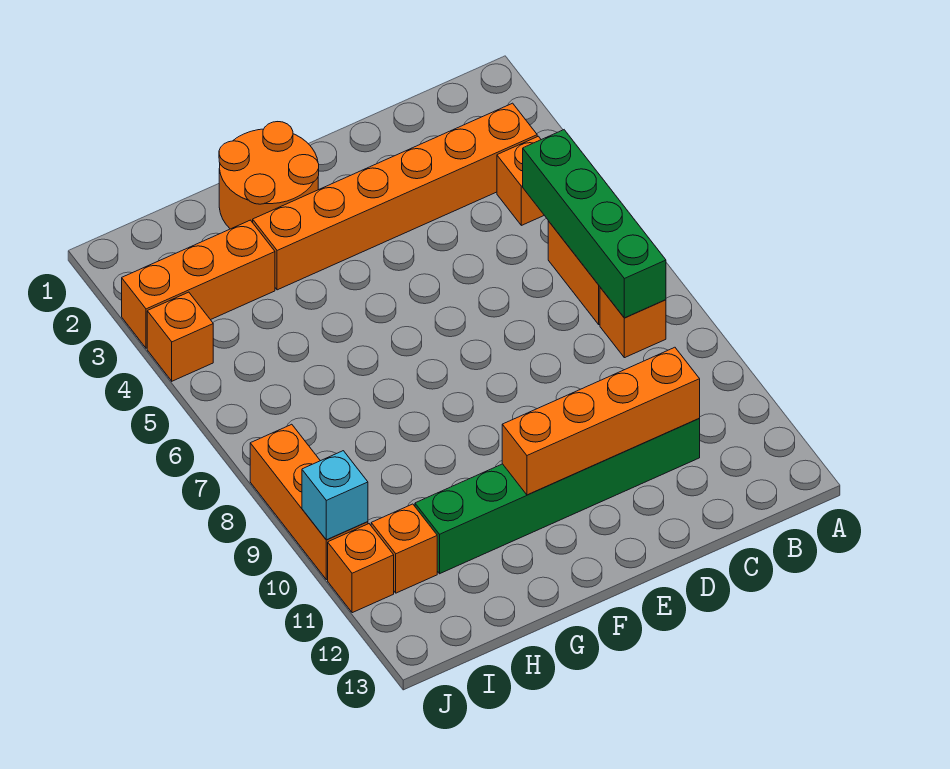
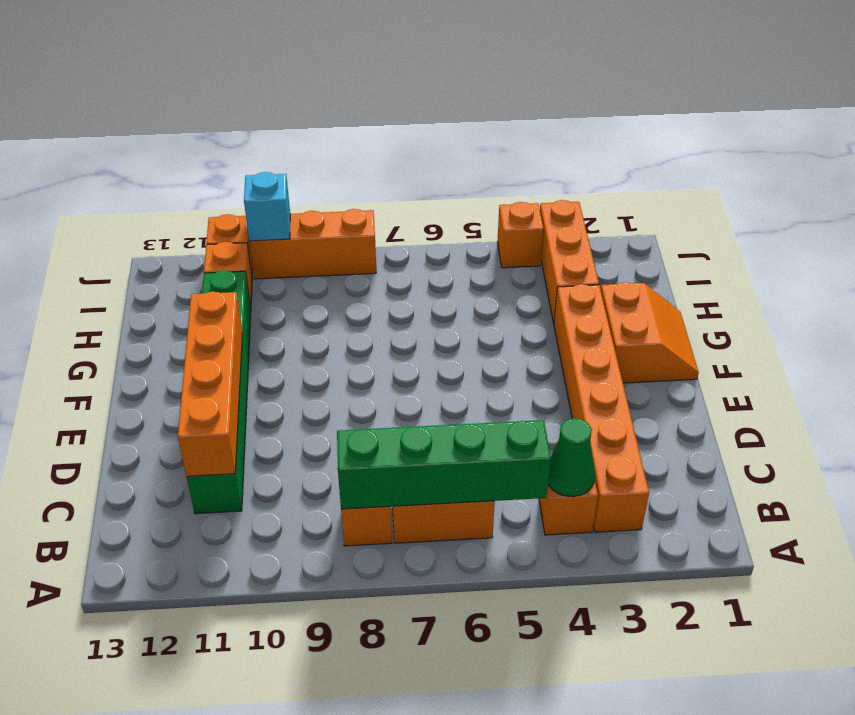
none -> green cone B4 level 2
orange round brick F1:G2 level 1 -> orange slope F1:G2 level 1 top 2

